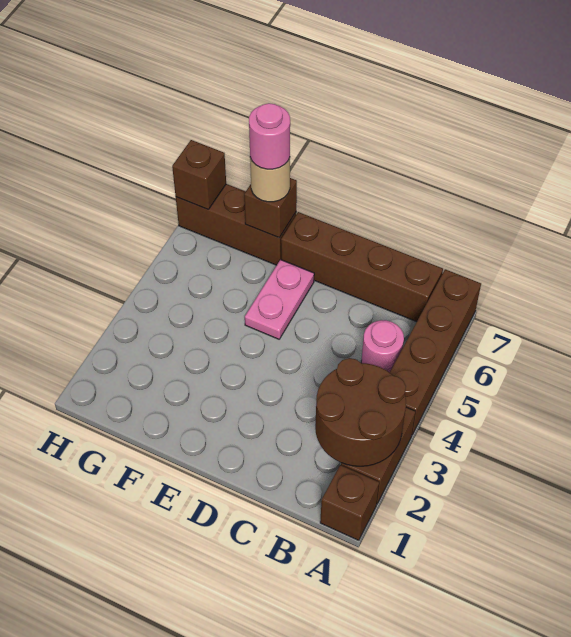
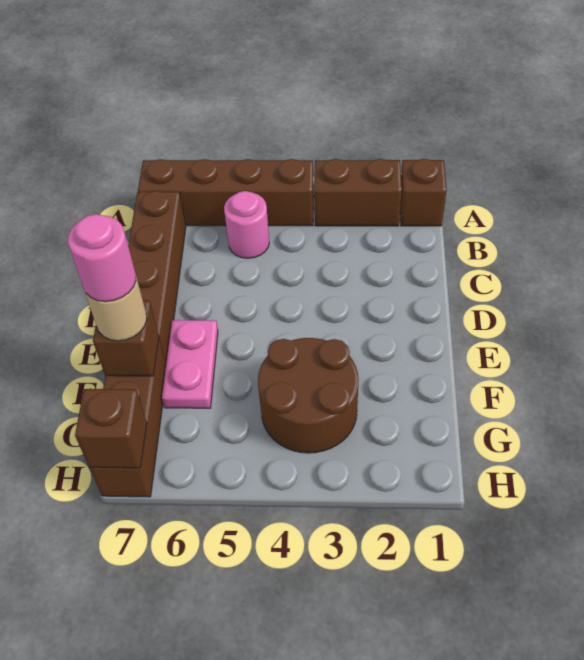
brown round brick A2:B3 level 2 -> brown round brick F3:G4 level 1
pink plate E5:E6 level 1 -> pink plate E6:F6 level 1

